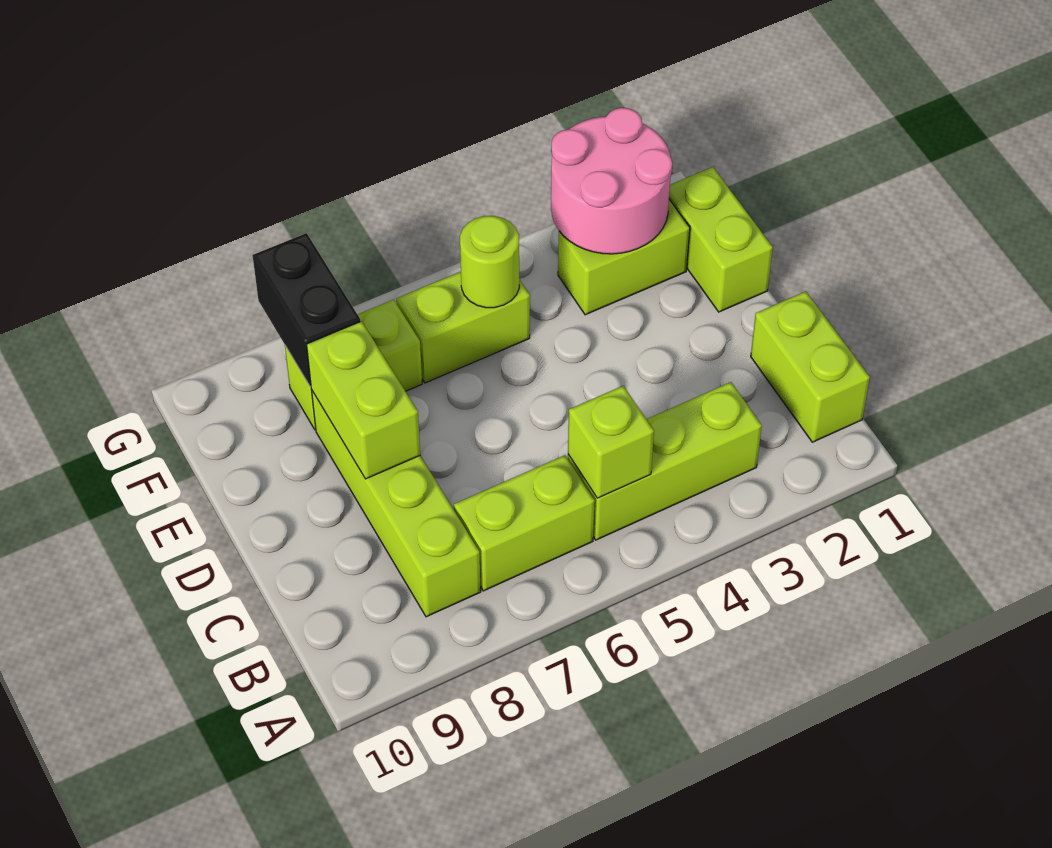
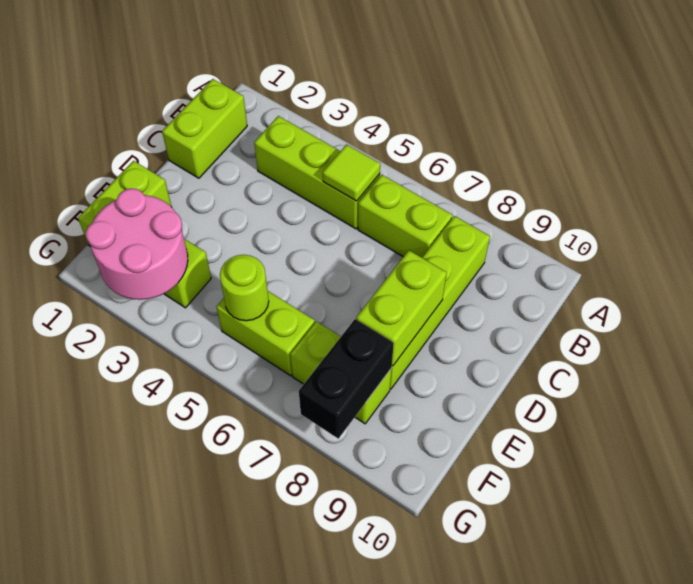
lime brick B5 level 2 -> lime tile B5 level 2

